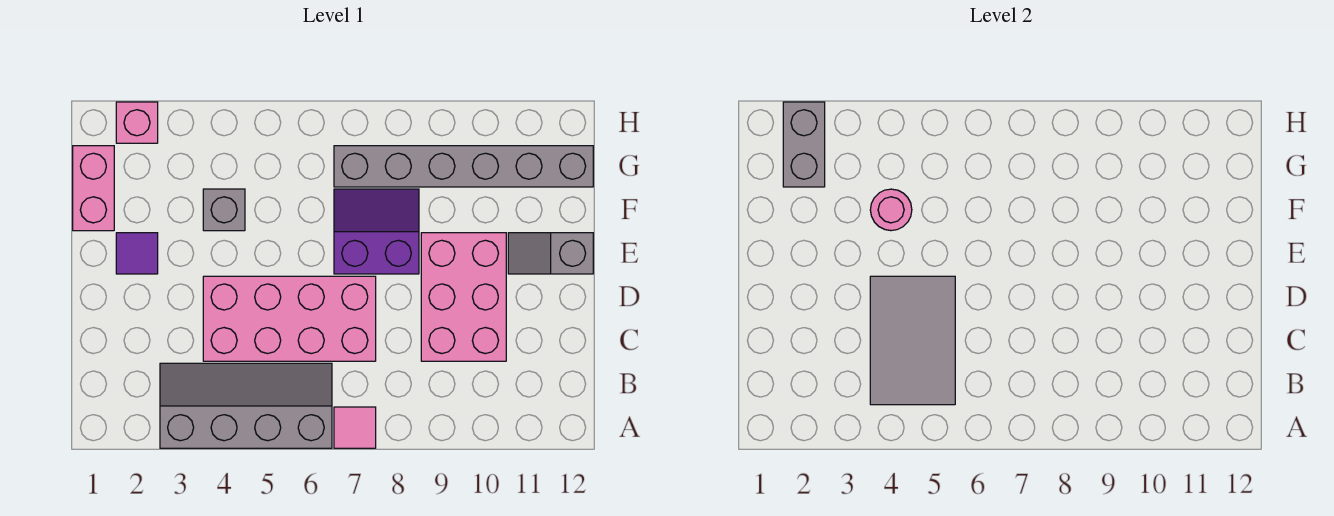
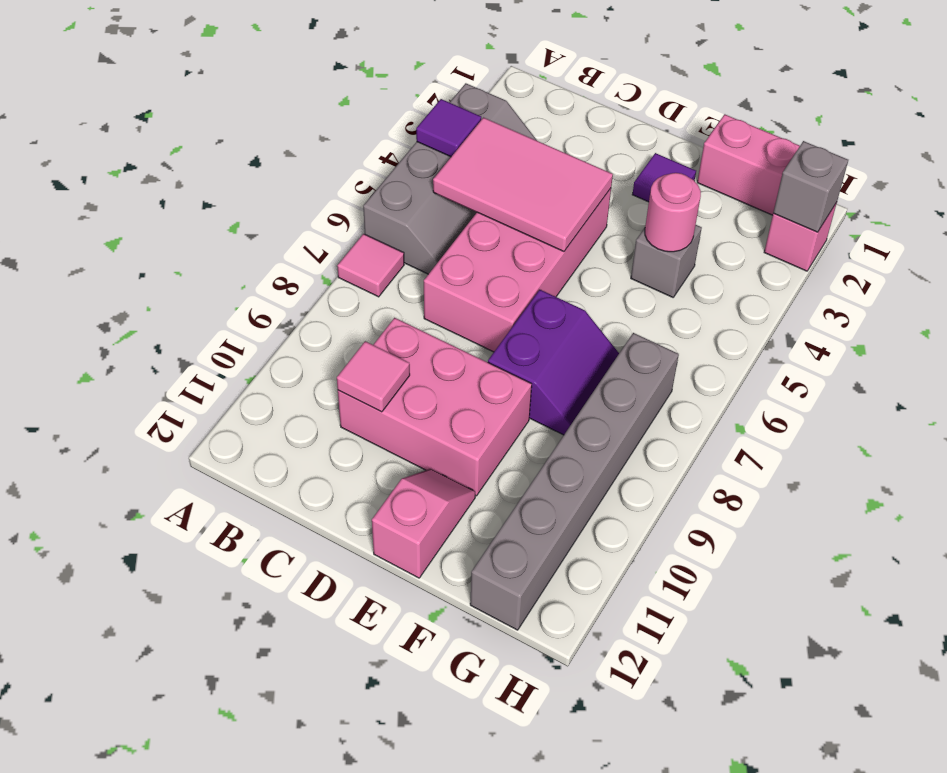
none -> purple tile A4 level 2
grey tile B4:D5 level 2 -> pink tile B4:D5 level 2
none -> pink tile C10 level 2
grey slope E11:E12 level 1 top 12 -> pink slope E11:E12 level 1 top 12
grey brick G2:H2 level 2 -> grey brick H2 level 2

